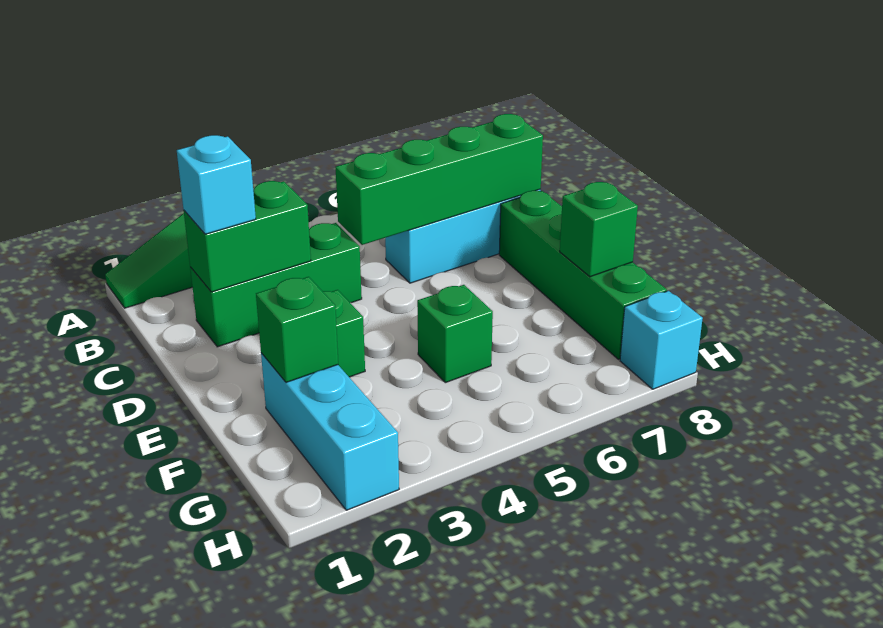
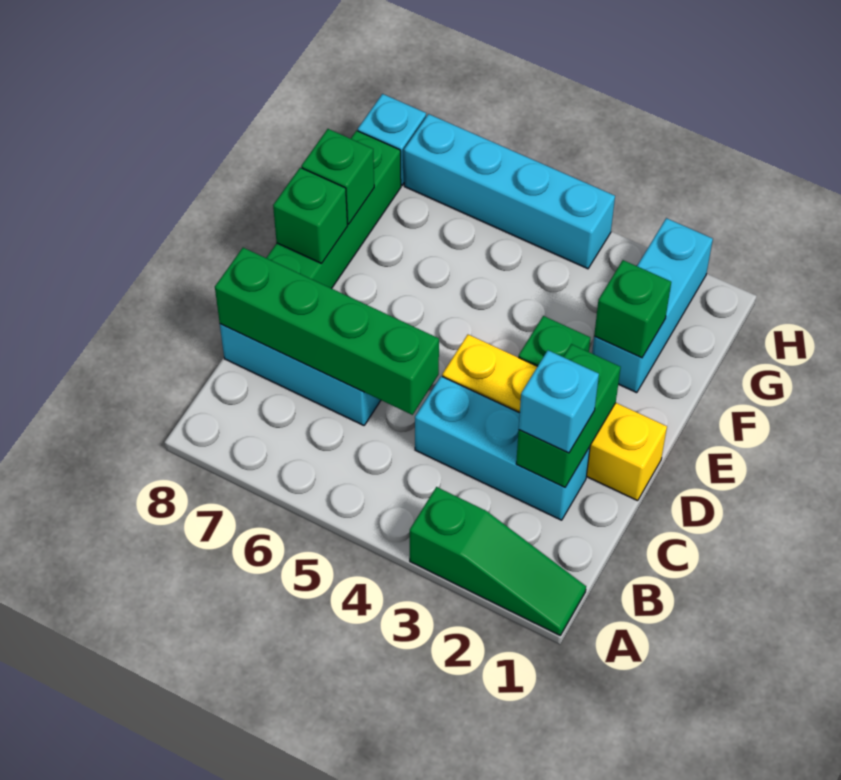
green brick C2:C4 level 1 -> cyan brick C2:C4 level 1
green brick C2:C3 level 2 -> green brick C2:D2 level 2
none -> yellow brick D1:D4 level 1
green brick F5 level 1 -> green brick E8 level 2
none -> cyan brick H4:H7 level 1

